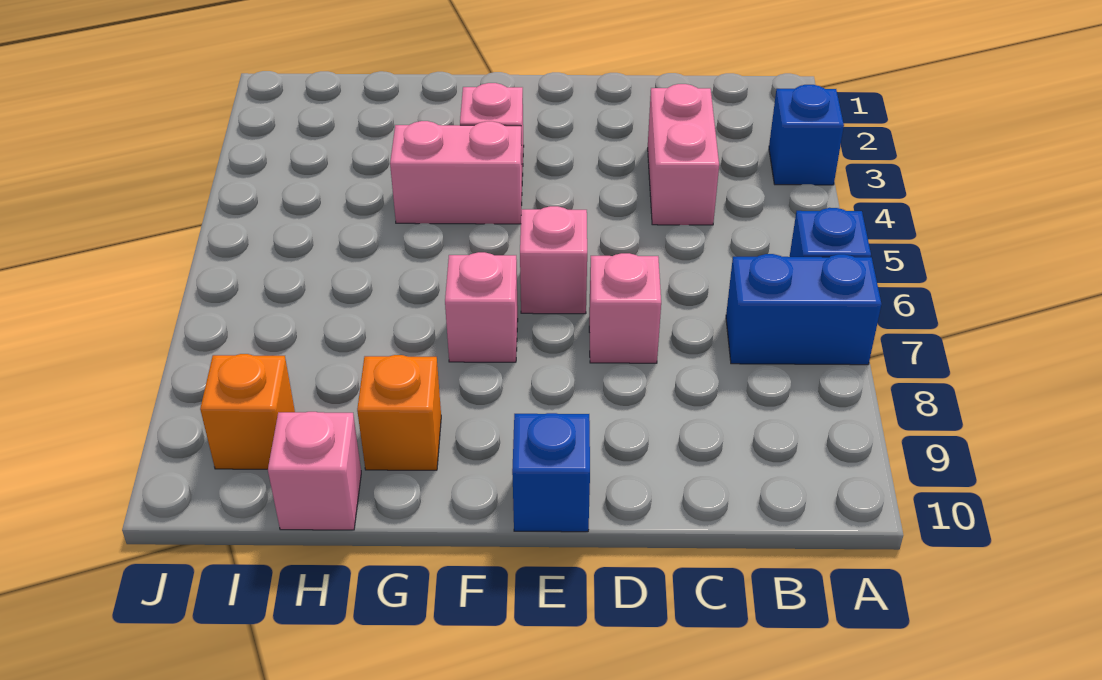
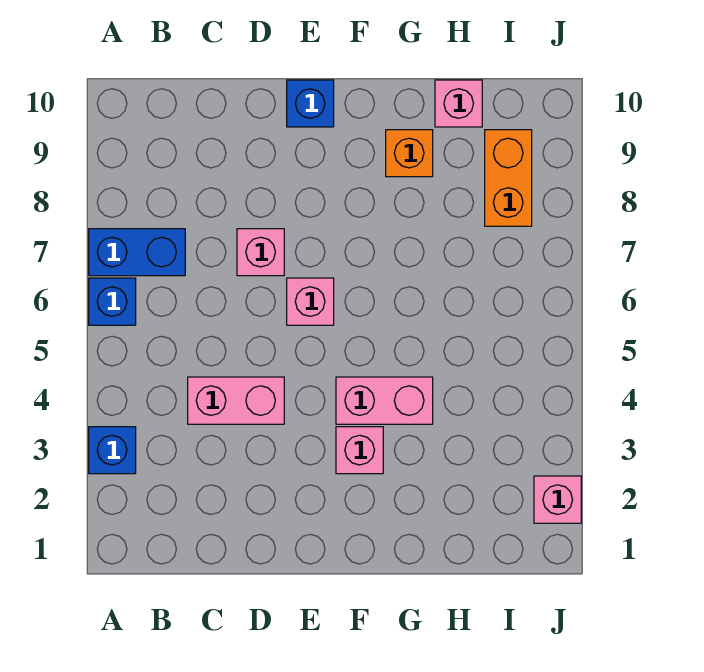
pink brick C3:C4 level 1 -> pink brick C4:D4 level 1
pink brick F7 level 1 -> pink brick J2 level 1
orange brick I9 level 1 -> orange brick I8:I9 level 1

